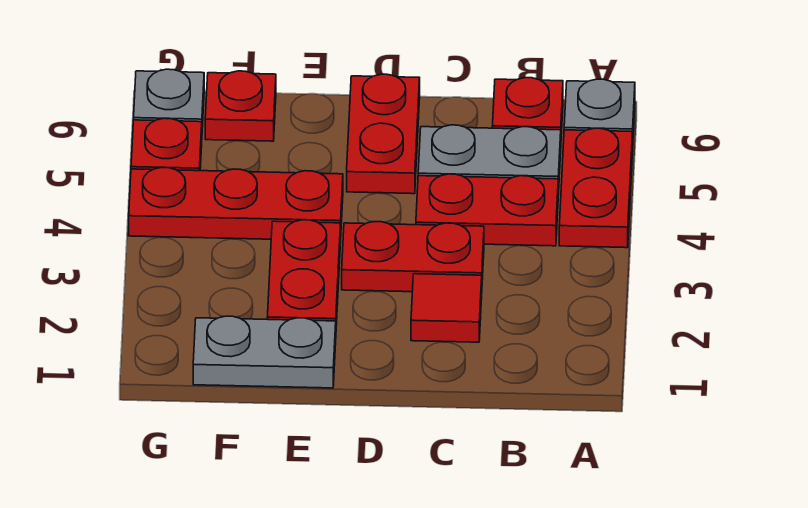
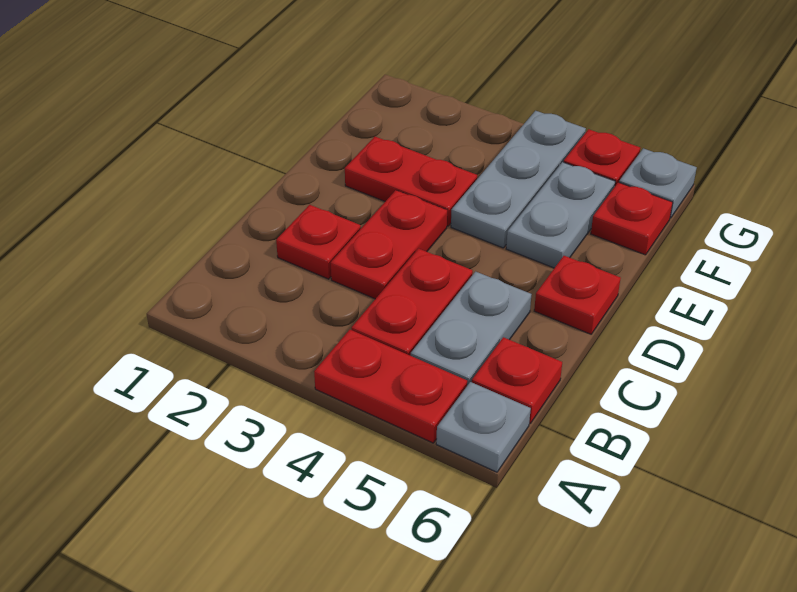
red tile C2 level 1 -> red plate C2 level 1
red plate D5:D6 level 1 -> red plate D6 level 1
grey plate E1:F1 level 1 -> grey plate E5:F5 level 1
red plate E4:G4 level 1 -> grey plate E4:G4 level 1

